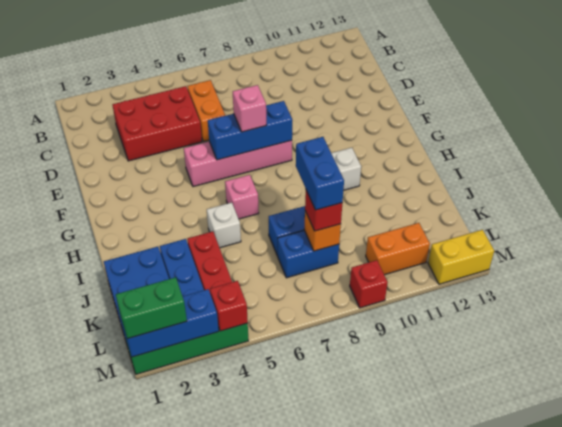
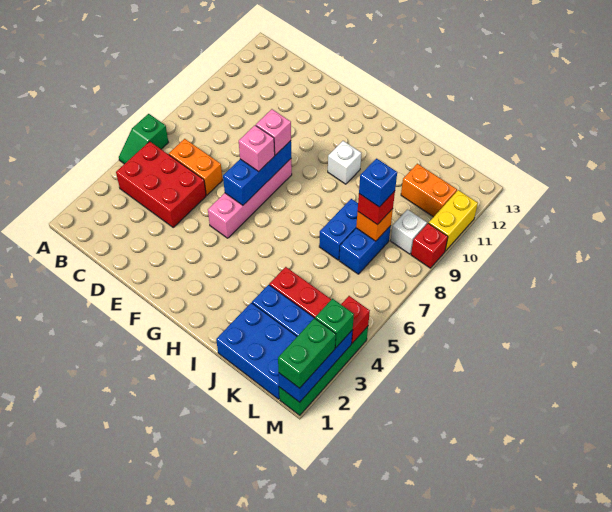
none -> green slope A5:A6 level 1 top 6
red brick C3:D5 level 1 -> red brick B4:D5 level 1
pink brick H6 level 1 -> pink brick F8 level 3
white brick I5 level 1 -> white brick L9 level 1
blue brick J8:K8 level 4 -> blue brick K8 level 4
orange brick L10:L11 level 1 -> orange brick K11:L11 level 1
none -> green brick M3 level 3
yellow brick M12:M13 level 1 -> yellow brick M10:M11 level 1

